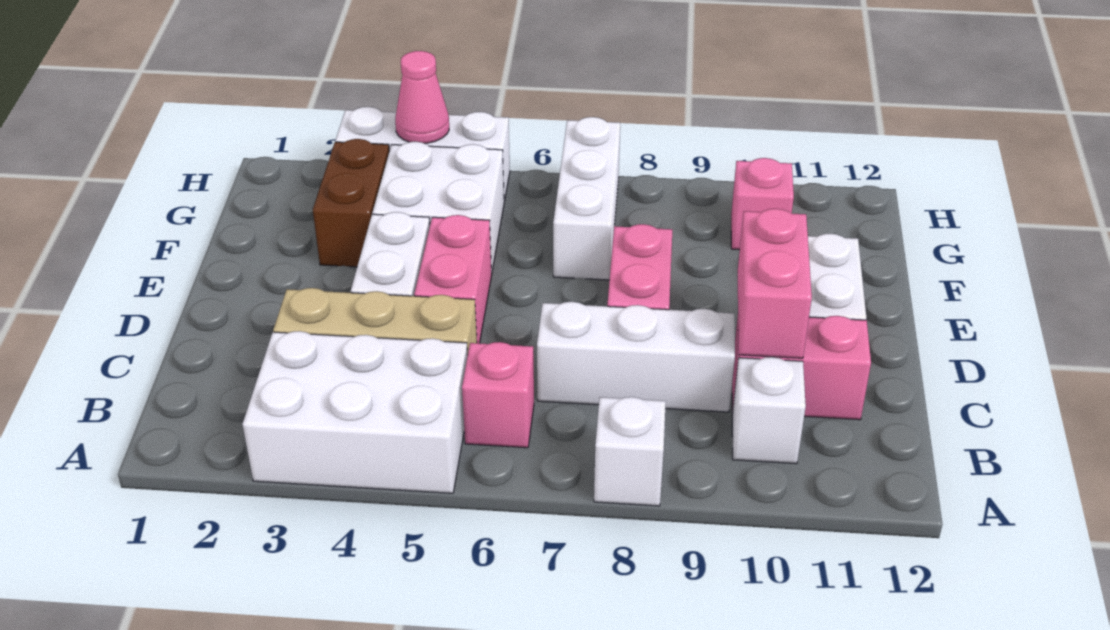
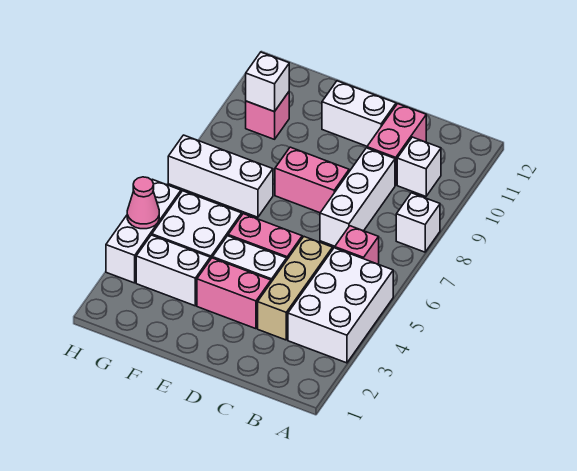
pink brick C10:D10 level 2 -> pink brick D3:E3 level 1
brown brick F3:G3 level 1 -> white brick F3:G3 level 1
none -> white brick G10 level 2

